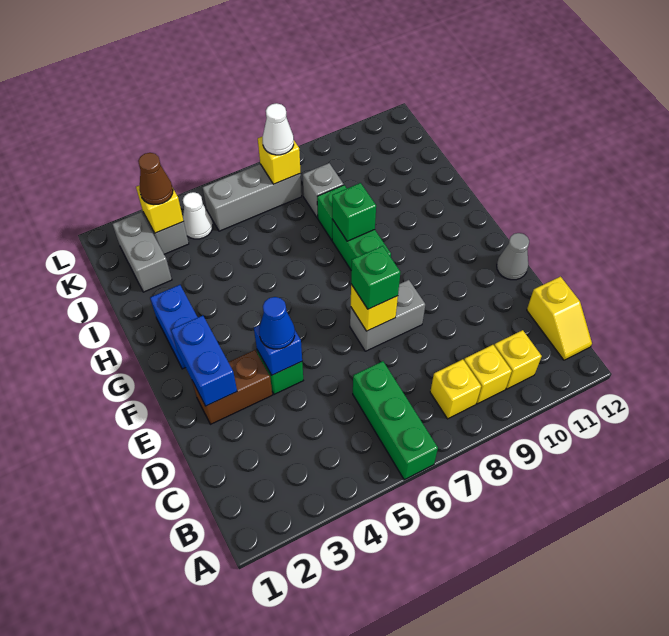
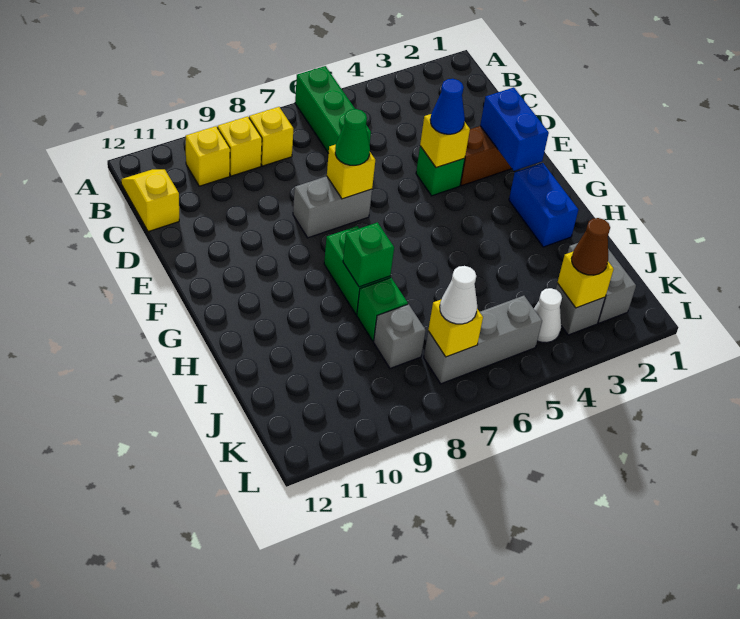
blue brick E4 level 2 -> yellow brick E4 level 2
green brick E7 level 3 -> green cone E7 level 3
grey cone E12 level 1 -> none

